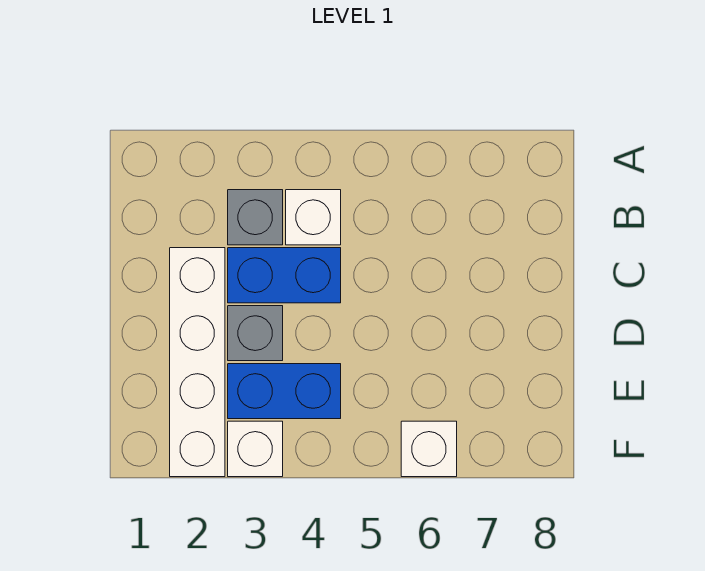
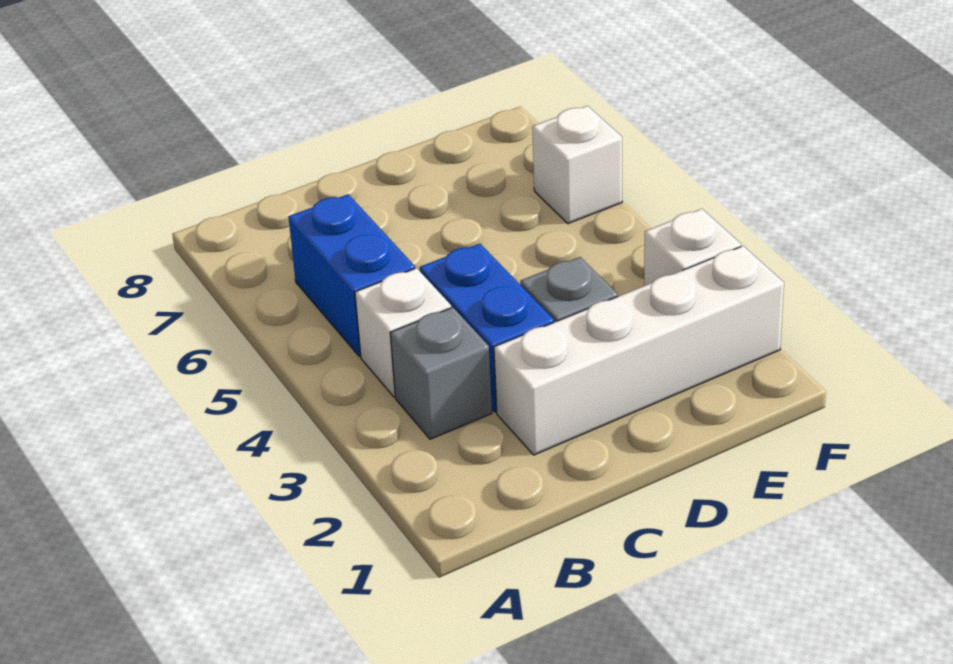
blue brick E3:E4 level 1 -> blue brick B5:B6 level 1

